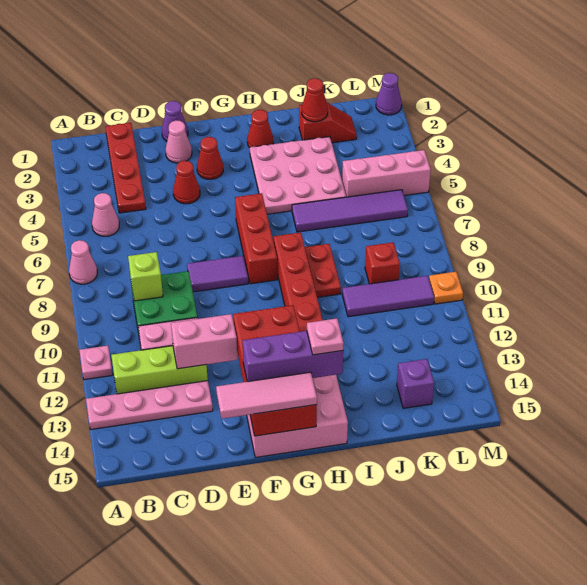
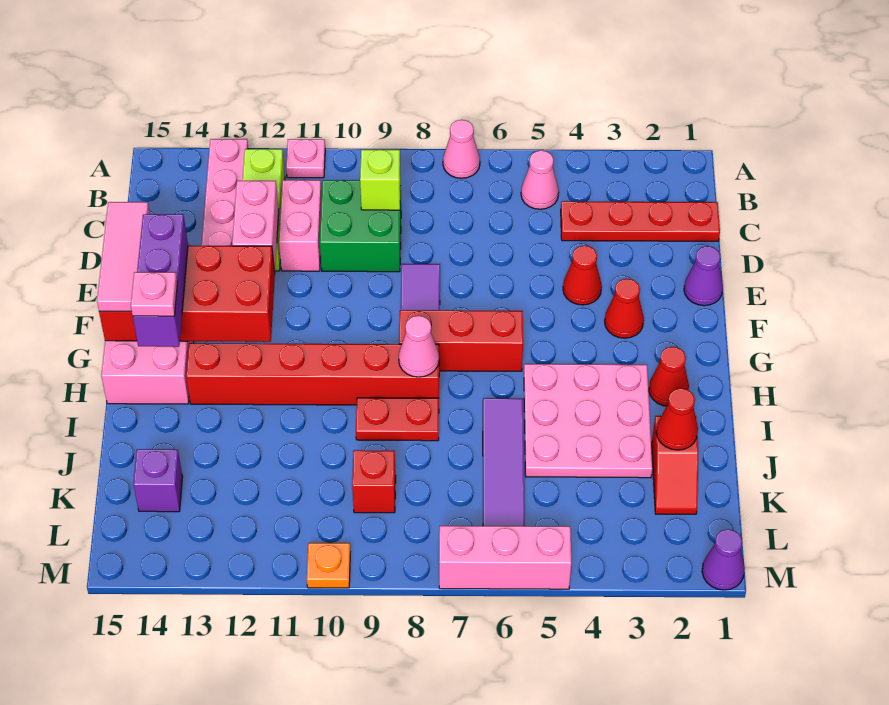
pink cone E2 level 1 -> pink cone H8 level 2
purple tile J10:L10 level 1 -> none
pink brick K5:M5 level 1 -> pink brick M5:M7 level 1

